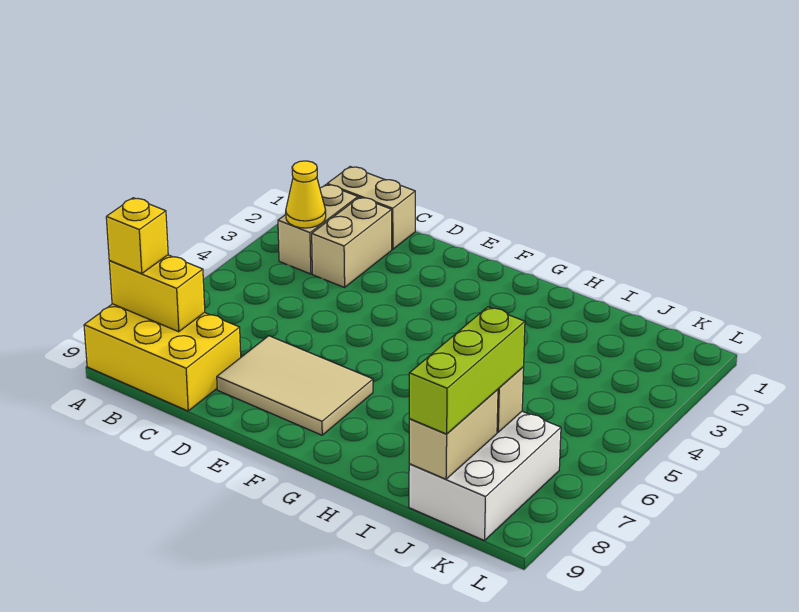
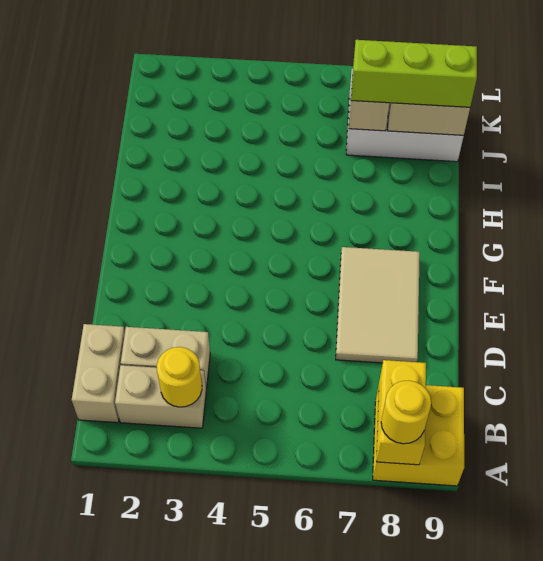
yellow brick A8:C9 level 1 -> yellow brick A8:B9 level 1
yellow brick A8 level 3 -> yellow round brick A8 level 3
yellow cone B3 level 2 -> yellow round brick B3 level 2

